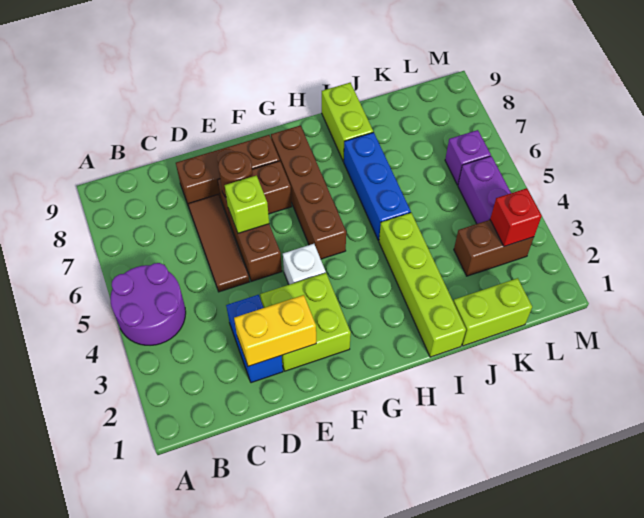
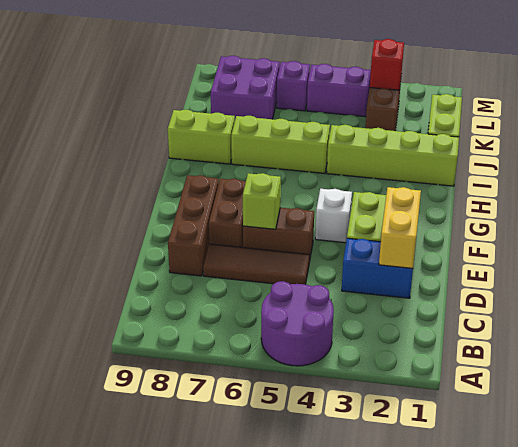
brown round brick E7 level 2 -> none
brown brick G5:G8 level 1 -> none
blue brick I5:I7 level 1 -> lime brick I5:I7 level 1
none -> purple brick K7:L8 level 1

